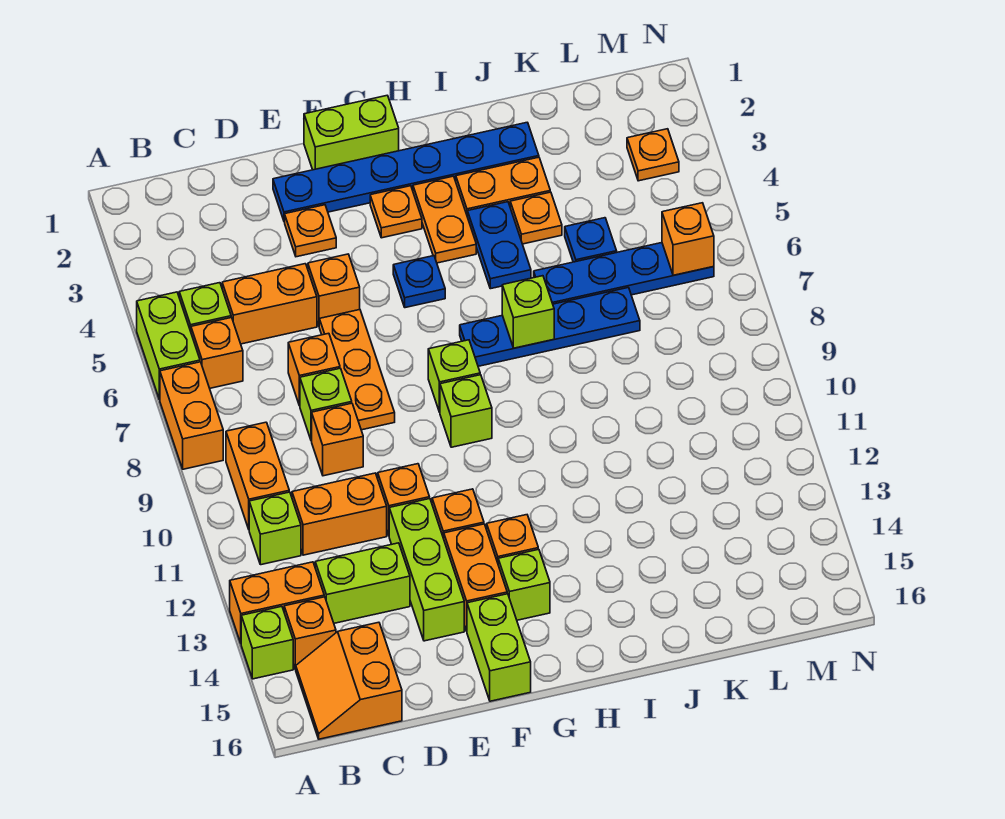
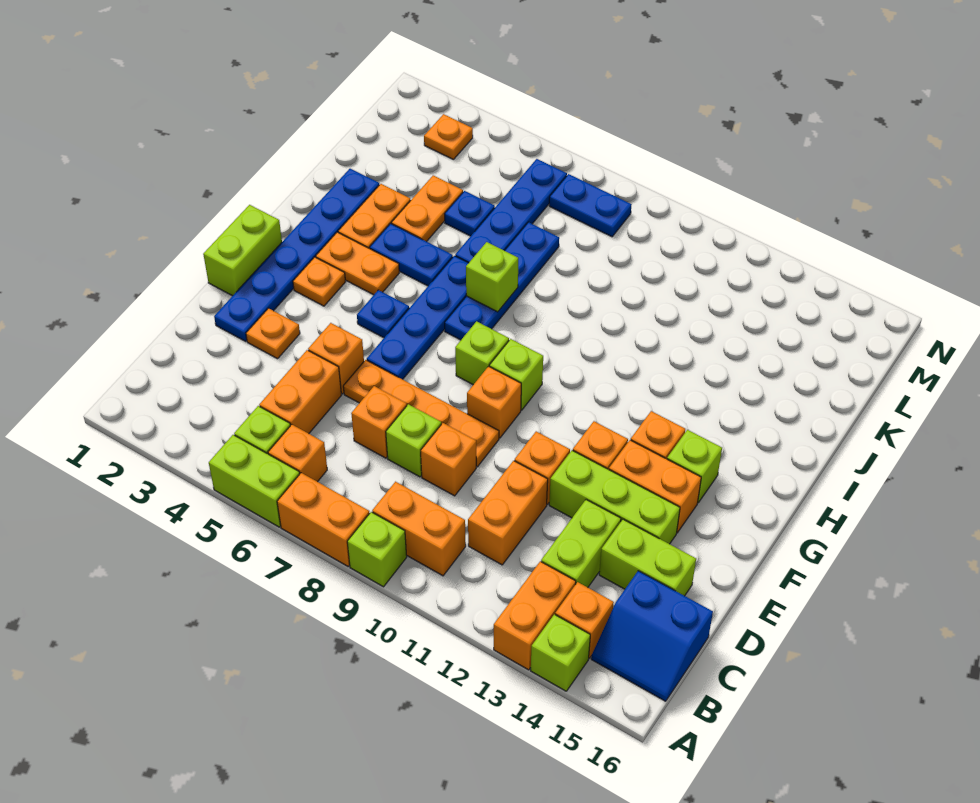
lime brick B11 level 1 -> lime brick A9 level 1
orange slope B15:C16 level 1 top C -> blue slope B15:C16 level 1 top C
orange plate E6:E8 level 1 -> orange plate E6:E9 level 1
none -> blue plate F6:I6 level 1
lime brick F15:F16 level 1 -> lime brick D14:D15 level 1
orange plate J4 level 1 -> orange plate J4:K4 level 1
orange brick M6 level 2 -> orange brick F9 level 1
none -> blue plate M7:M8 level 1

